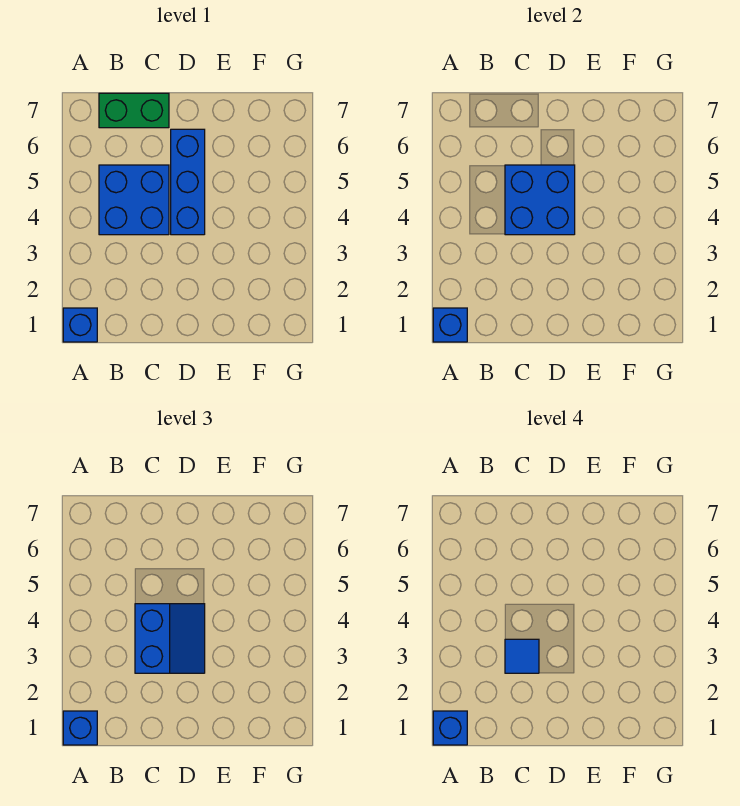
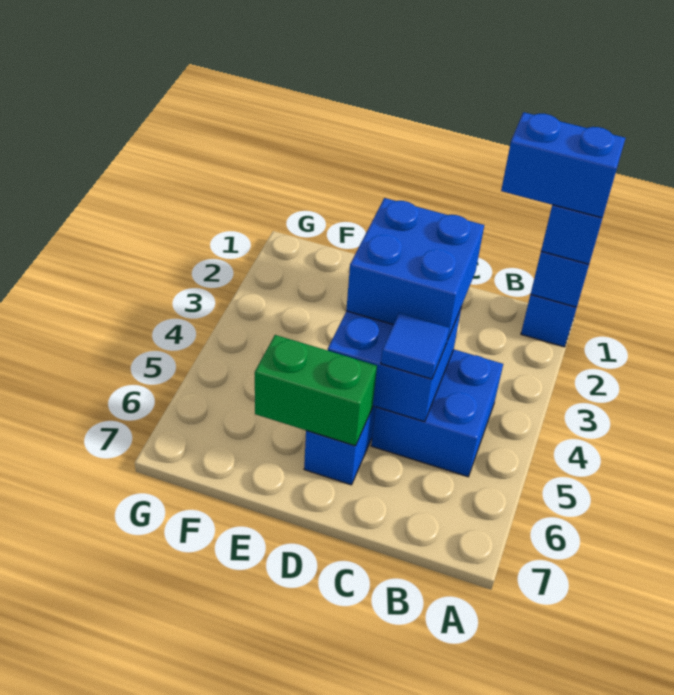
blue brick A1 level 4 -> blue brick A1:B1 level 4
green brick B7:C7 level 1 -> green brick D6:E6 level 2
blue slope C3:D4 level 3 top C -> blue brick C3:D4 level 3
blue tile C3 level 4 -> blue tile C5 level 3

